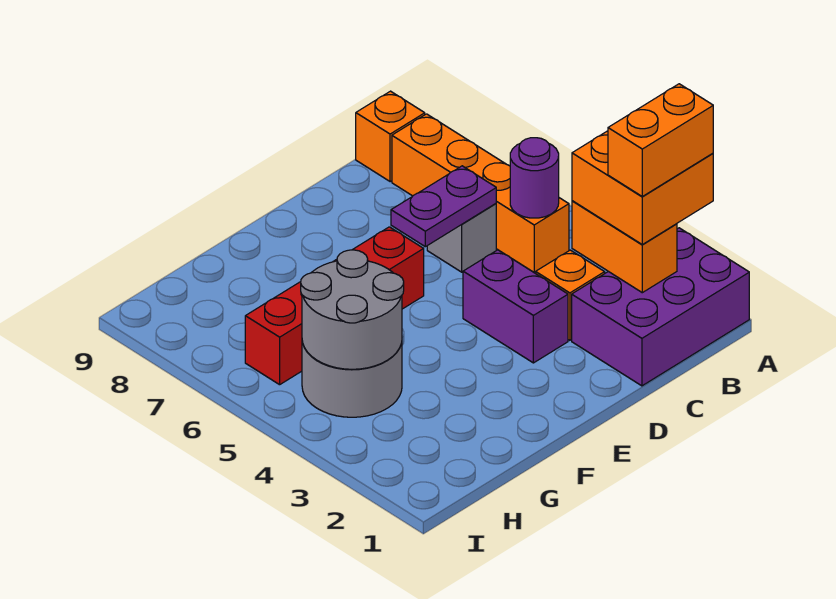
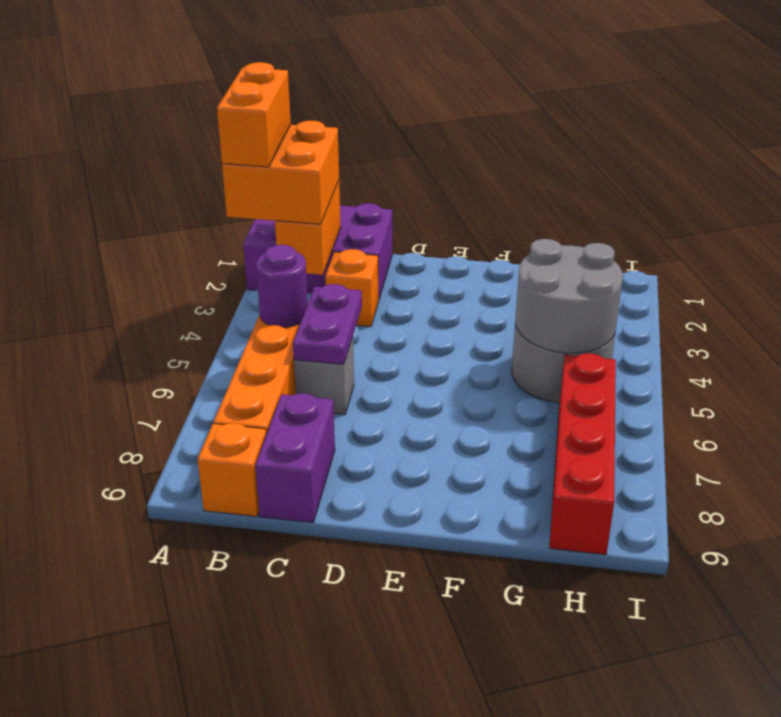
orange brick A2:B2 level 4 -> orange brick A2:A3 level 4
purple plate C6:D6 level 2 -> purple plate C5:C6 level 2
purple brick D3:D4 level 1 -> purple brick C8:C9 level 1
red brick E6:H6 level 1 -> red brick H6:H9 level 1

